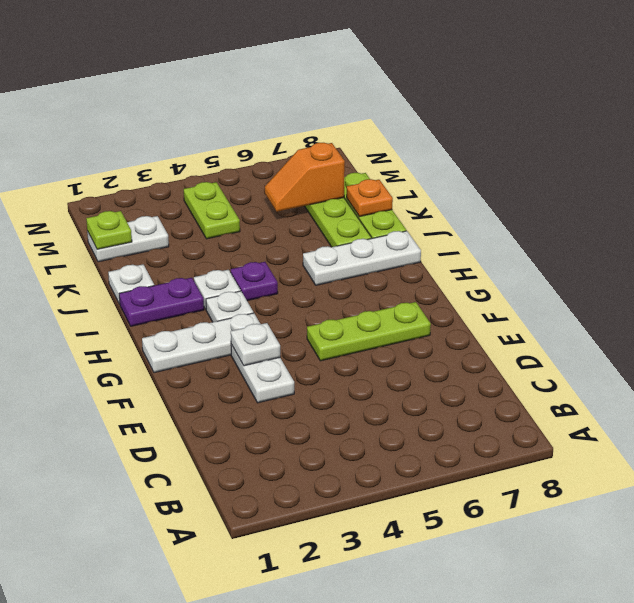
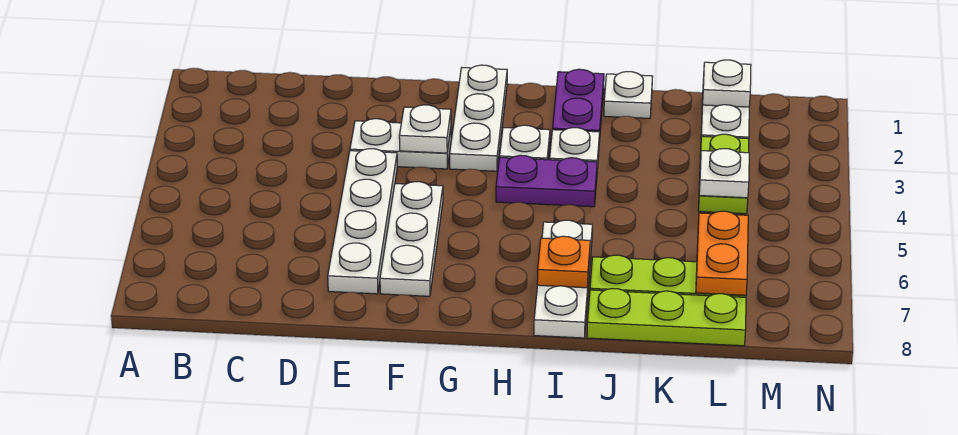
none -> white plate E4:E7 level 1
lime plate F5:F7 level 1 -> white plate F5:F7 level 1
purple plate I4 level 1 -> purple plate H4:I4 level 1
orange plate K8 level 2 -> orange plate I7 level 2
lime plate L1 level 2 -> white plate L1 level 2
lime plate L4:M4 level 1 -> lime plate L3:L4 level 1
none -> white plate L4 level 2
orange slope L6:L7 level 2 top 7 -> orange plate L6:L7 level 2

